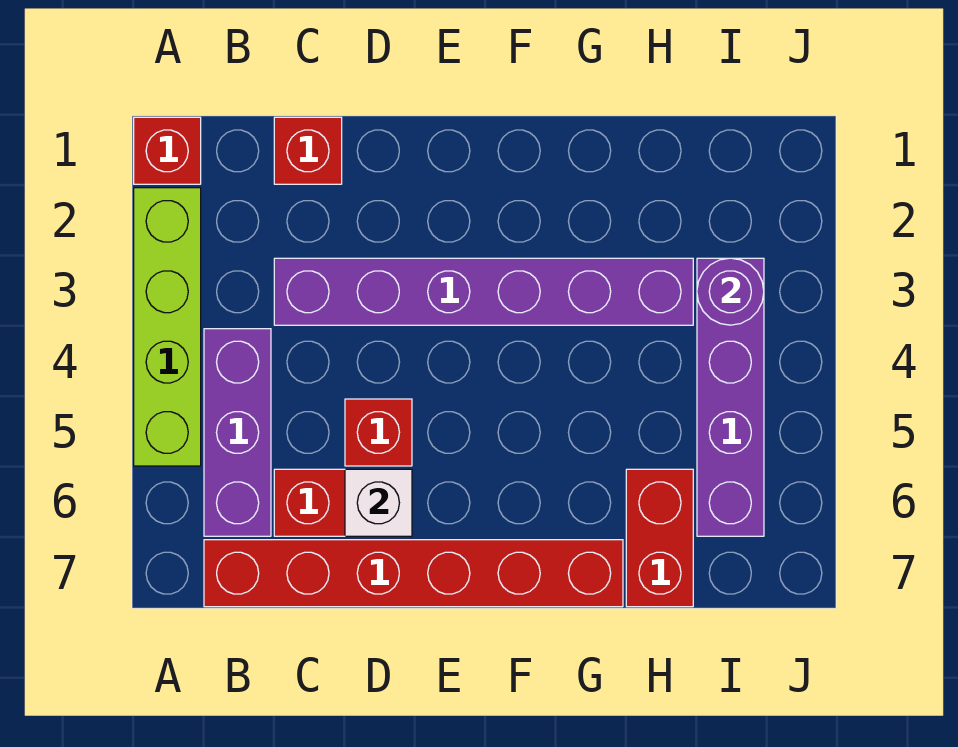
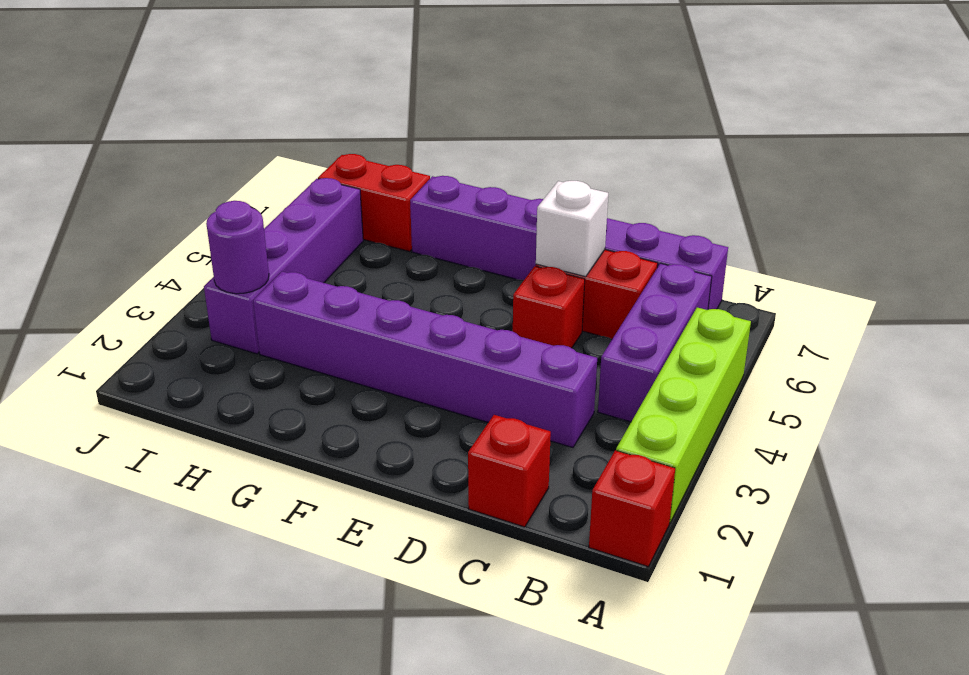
red brick B7:G7 level 1 -> purple brick B7:G7 level 1
red brick H6:H7 level 1 -> red brick H7:I7 level 1

